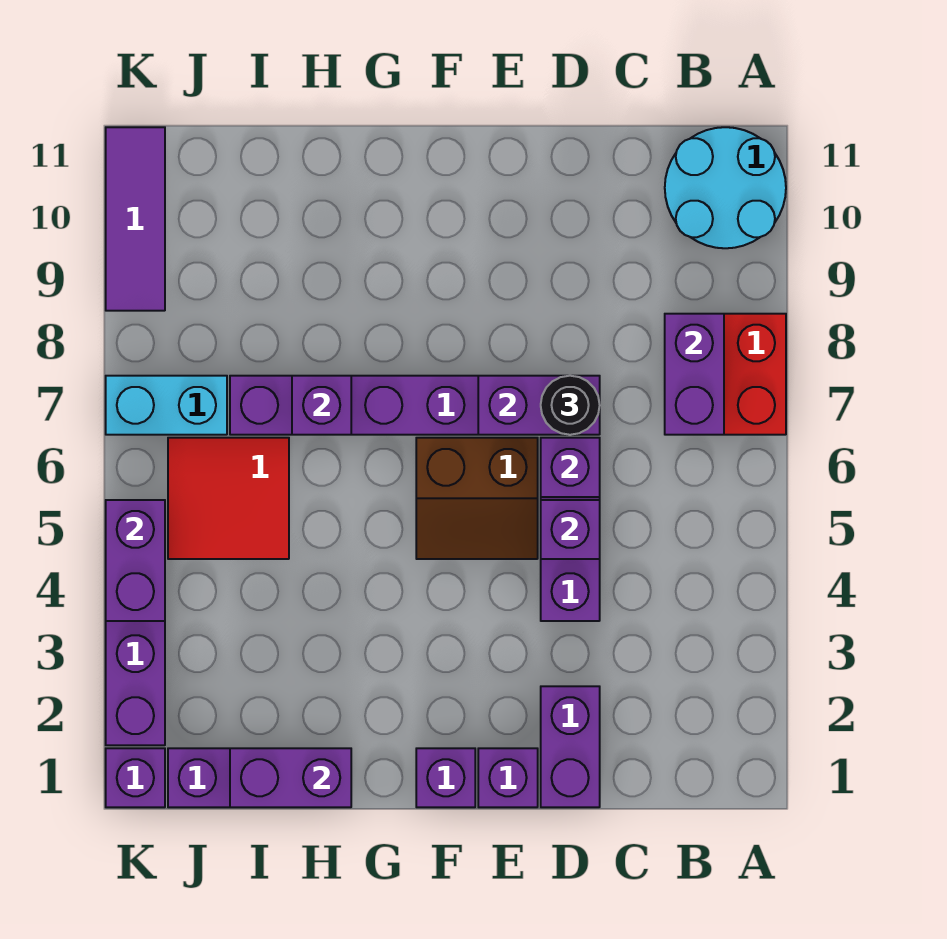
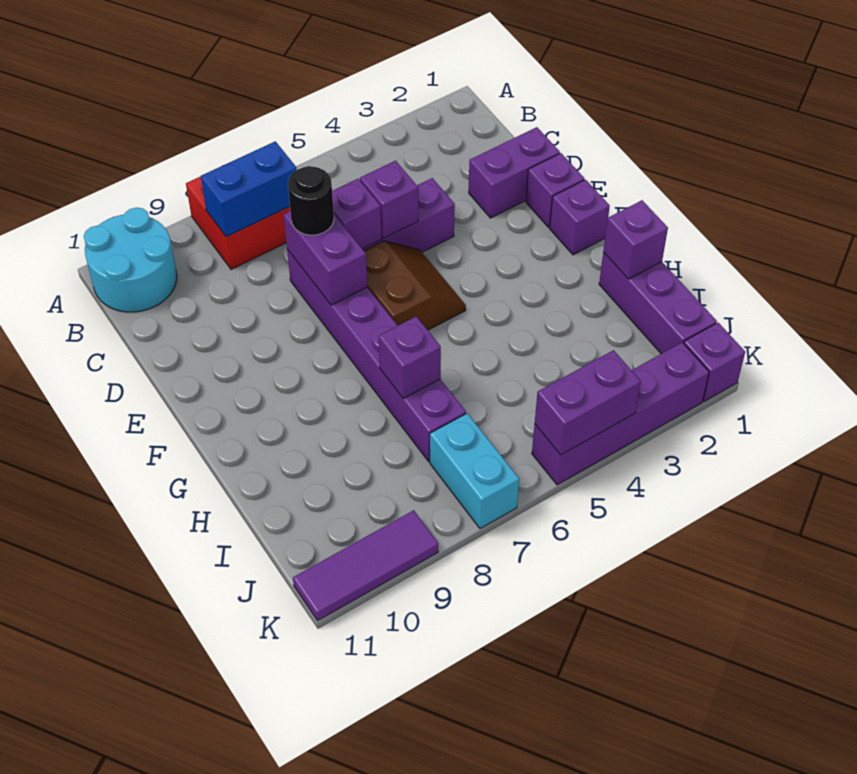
purple brick B7:B8 level 2 -> blue brick B7:B8 level 2
purple brick H1:I1 level 2 -> purple brick H1 level 2
red tile I5:J6 level 1 -> none

